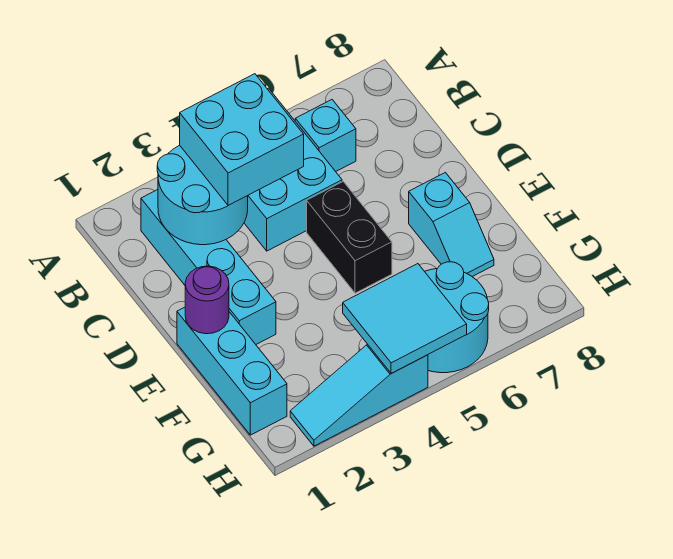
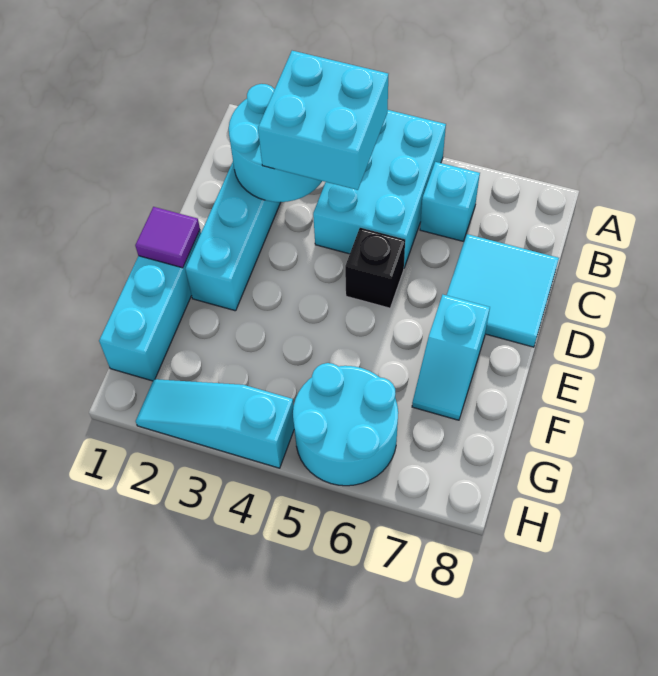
black brick D5:E5 level 1 -> black brick D5 level 1
purple round brick E1 level 2 -> purple tile E1 level 2
cyan tile G4:H5 level 2 -> cyan tile C7:D8 level 1

